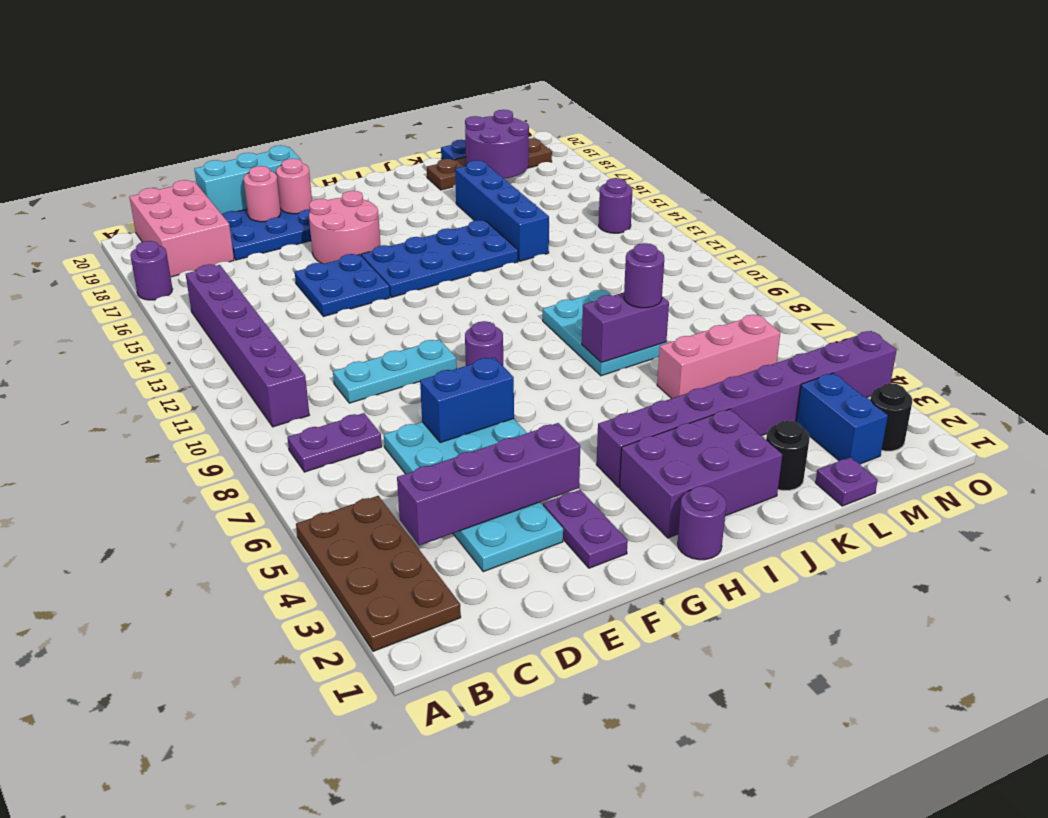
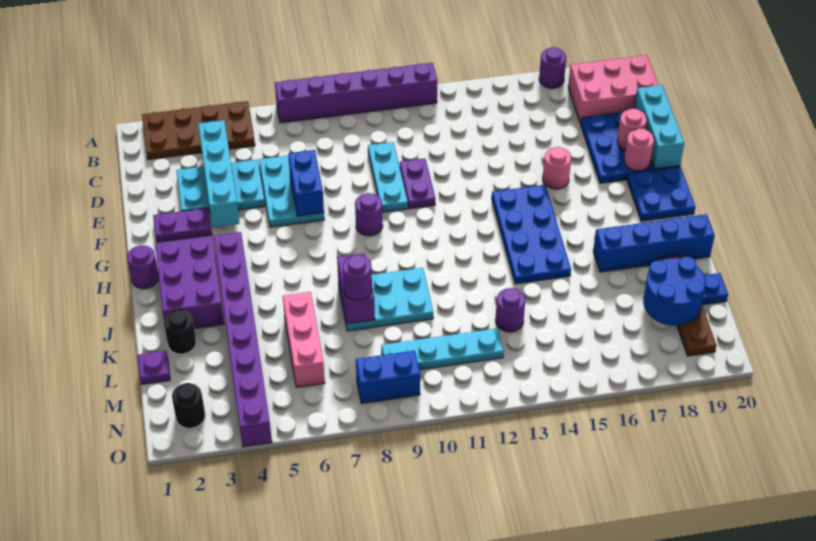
purple plate B8:C8 level 1 -> purple plate E11:F11 level 1
purple brick B10:B15 level 1 -> purple brick A7:A12 level 1
purple brick C4:F4 level 2 -> cyan brick C4:F4 level 2
blue plate E14:F15 level 1 -> blue plate G19:H20 level 1
pink round brick F16:G17 level 1 -> pink round brick F16 level 1
blue brick K14:K17 level 1 -> blue brick J17:J20 level 1
purple round brick L18:M19 level 2 -> blue round brick L18:M19 level 2
blue brick M2:M3 level 1 -> blue brick N8:N9 level 1
none -> cyan plate M9:M12 level 1
purple round brick N14 level 1 -> purple round brick L13 level 1

